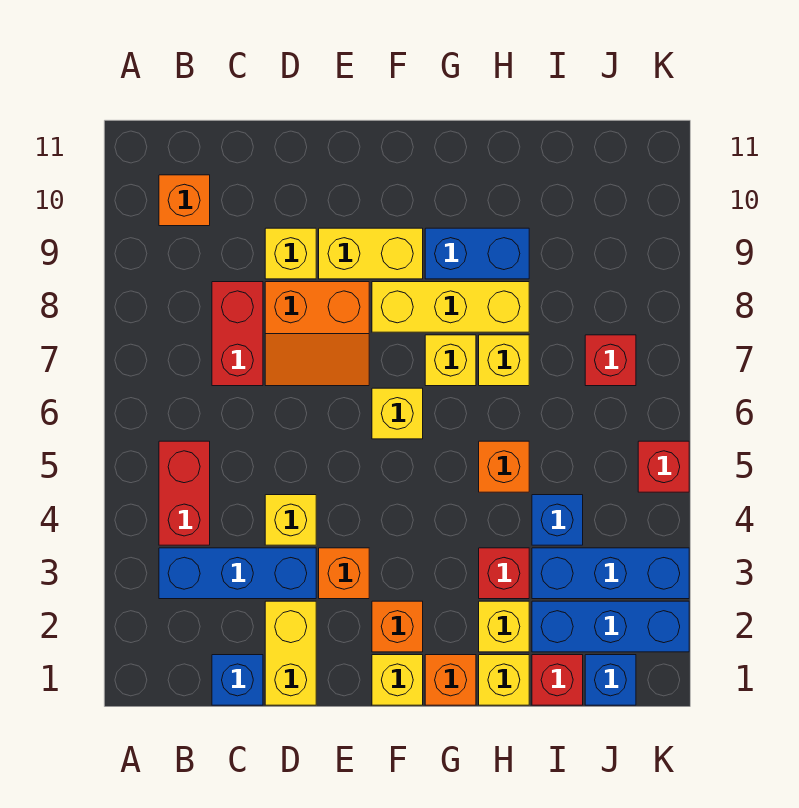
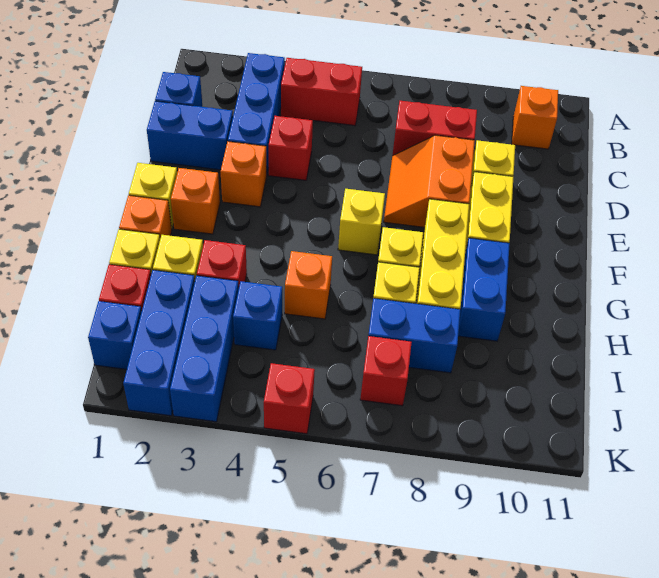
yellow brick D1:D2 level 1 -> blue brick D1:D2 level 1
yellow brick D4 level 1 -> red brick D4 level 1
none -> blue brick I7:I8 level 1

